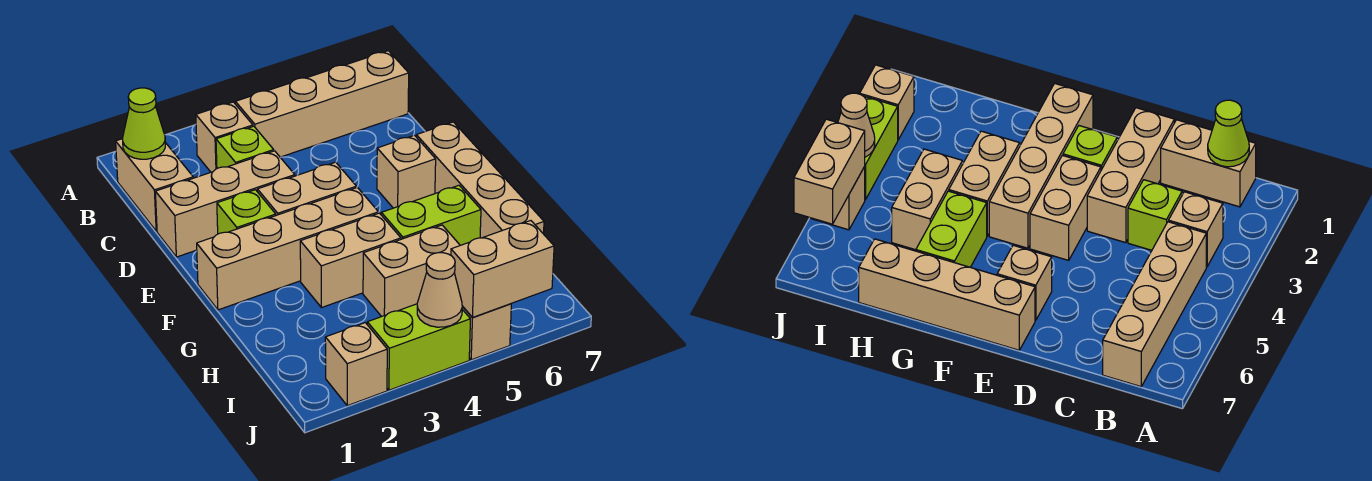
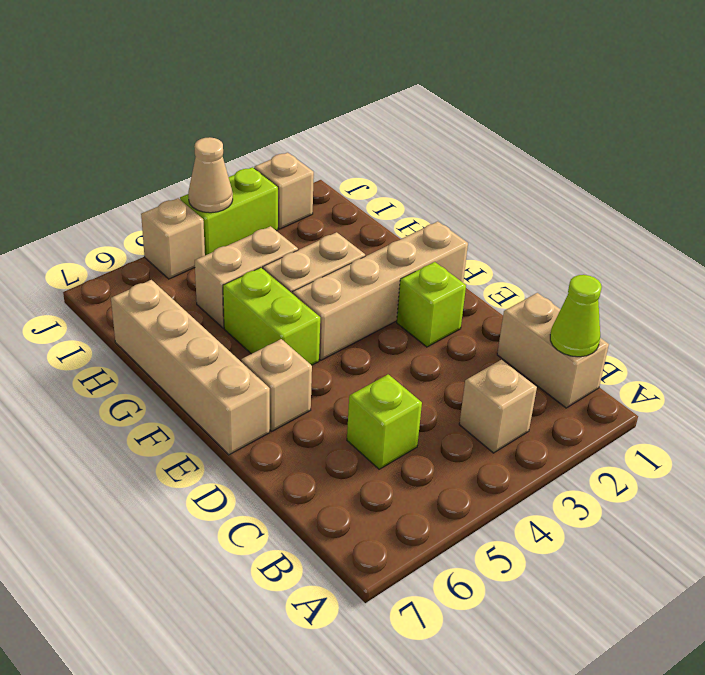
tan brick B4:B7 level 1 -> none
lime brick C3 level 1 -> lime brick C5 level 1
tan brick D1:D3 level 1 -> none
tan brick E3:E4 level 1 -> none
lime brick G5:G6 level 1 -> lime brick F5:G5 level 1
tan brick J5:J6 level 2 -> none

